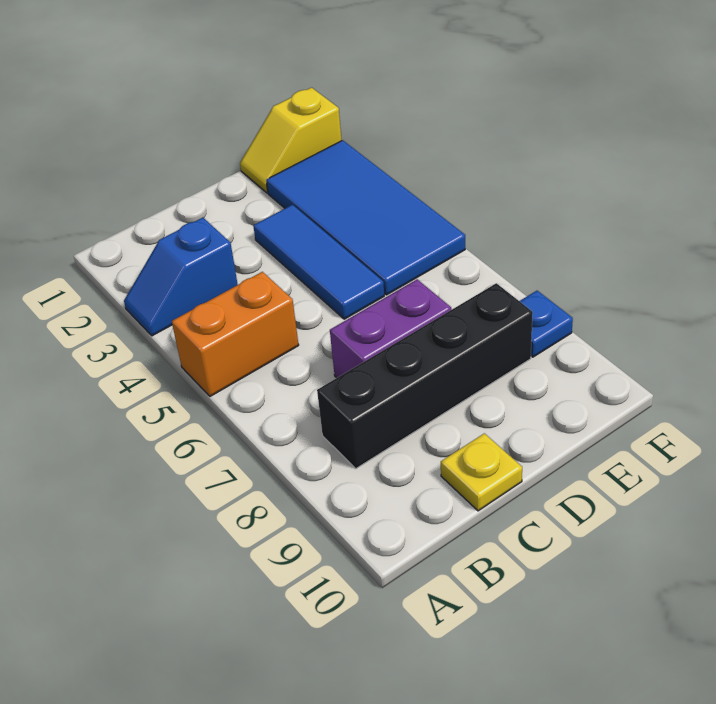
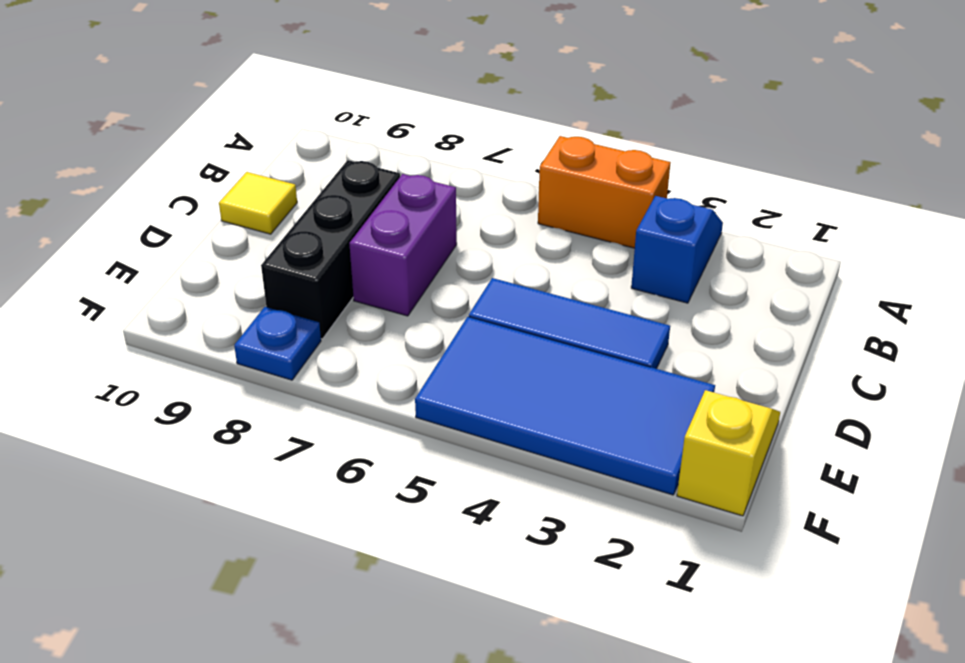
orange brick A5:B5 level 1 -> orange brick A4:A5 level 1
black brick B8:E8 level 1 -> black brick C8:E8 level 1
yellow plate C10 level 1 -> yellow tile C10 level 1

